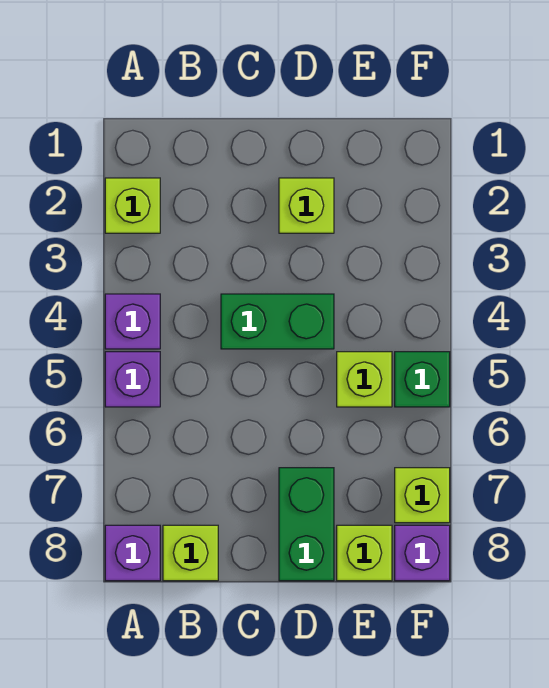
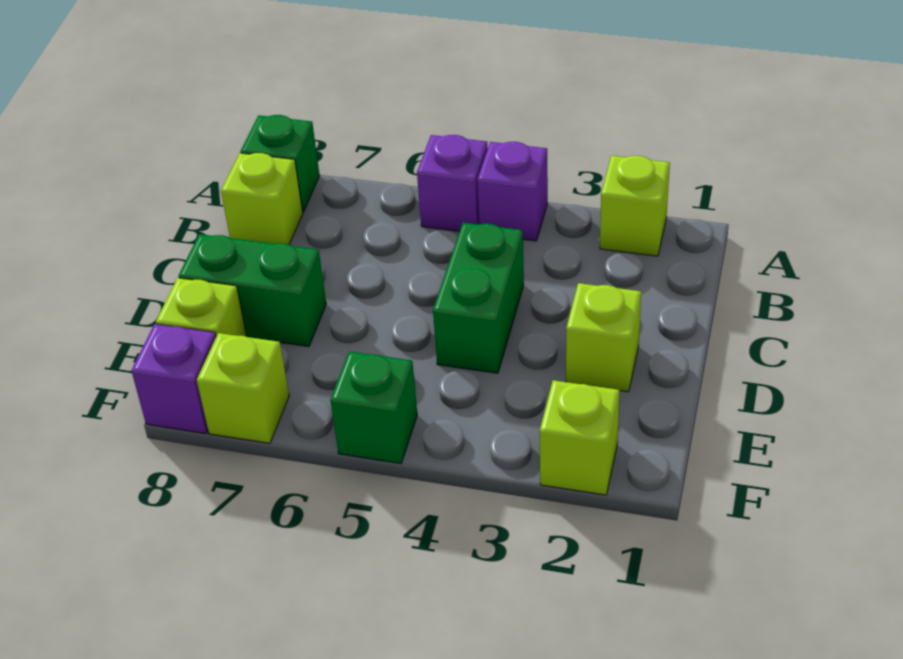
purple brick A8 level 1 -> green brick A8 level 1
lime brick E5 level 1 -> lime brick F2 level 1

